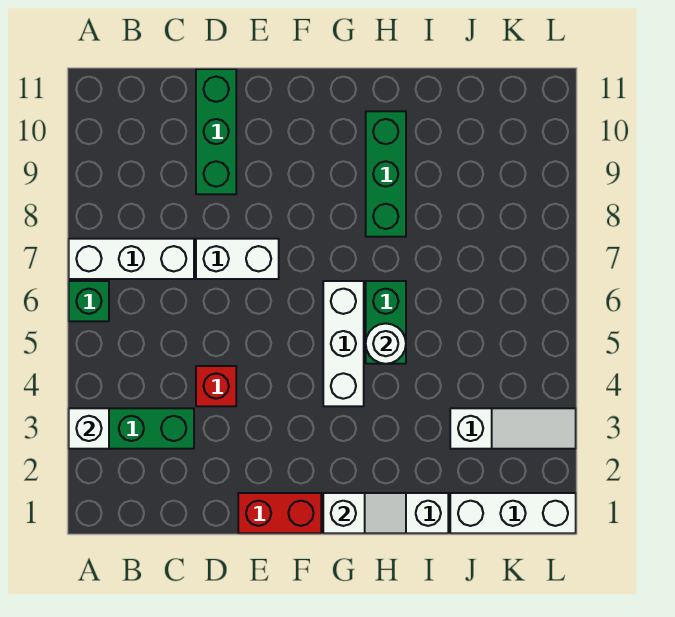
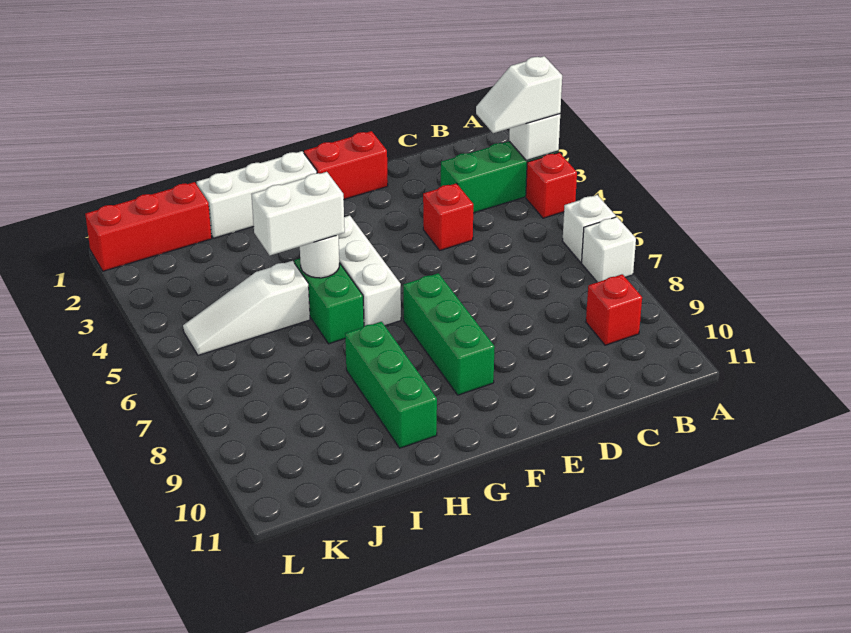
none -> red brick A4 level 1
green brick A6 level 1 -> white brick A6 level 1
white brick A7:C7 level 1 -> white brick A7 level 1
none -> red brick B9 level 1
white brick D7:E7 level 1 -> white brick H5:I5 level 3
green brick D9:D11 level 1 -> green brick F7:F9 level 1
white slope G1:H1 level 2 top G -> white slope A3:B3 level 3 top A
white brick J1:L1 level 1 -> red brick J1:L1 level 1
white slope J3:L3 level 1 top J -> white slope I5:K5 level 1 top I

